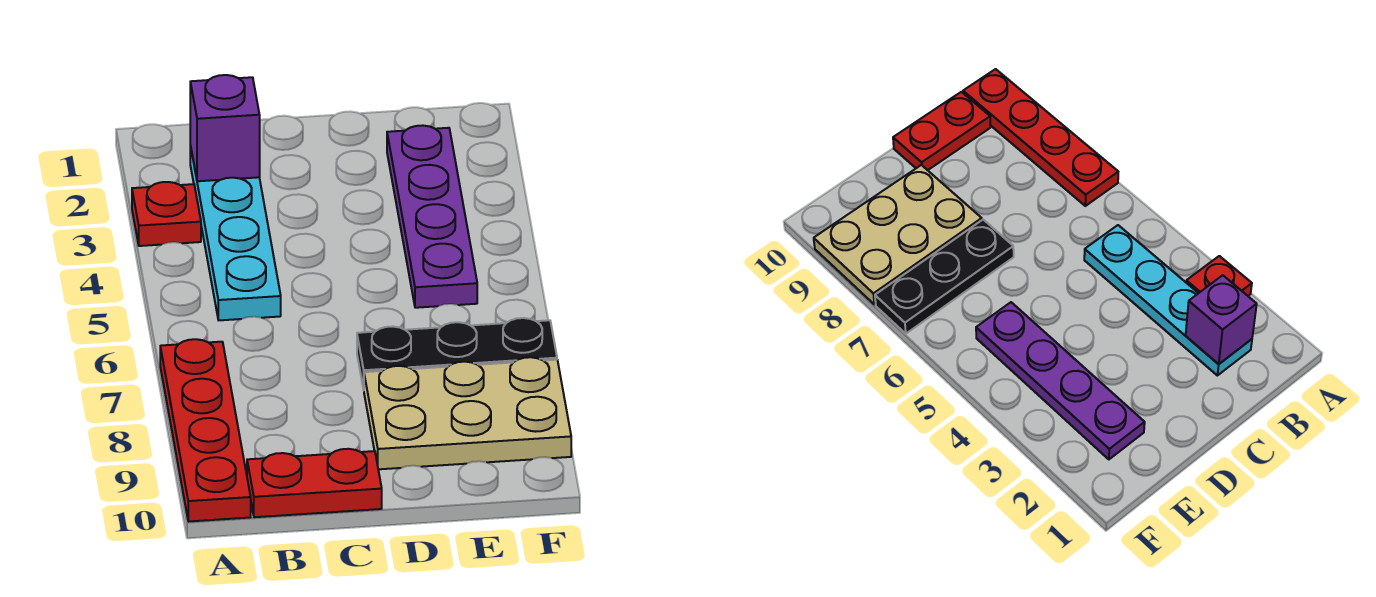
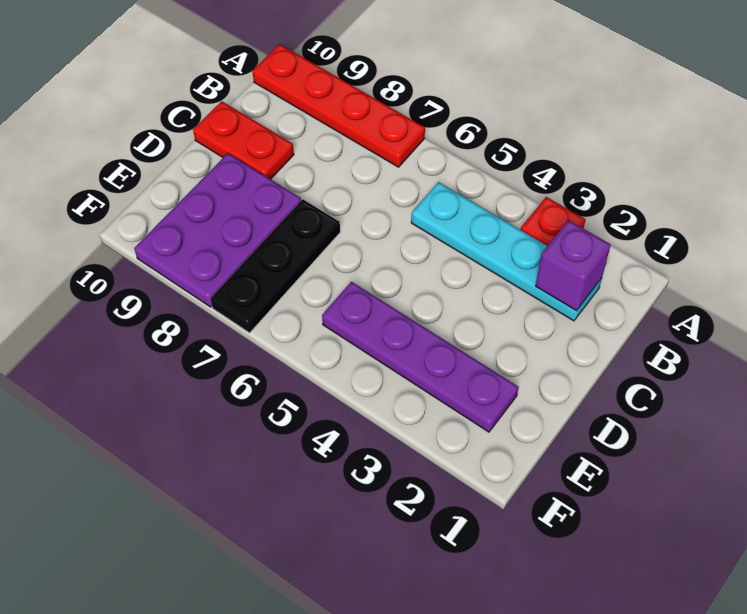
red plate B10:C10 level 1 -> red plate C9:C10 level 1
tan plate D8:F9 level 1 -> purple plate D8:F9 level 1

